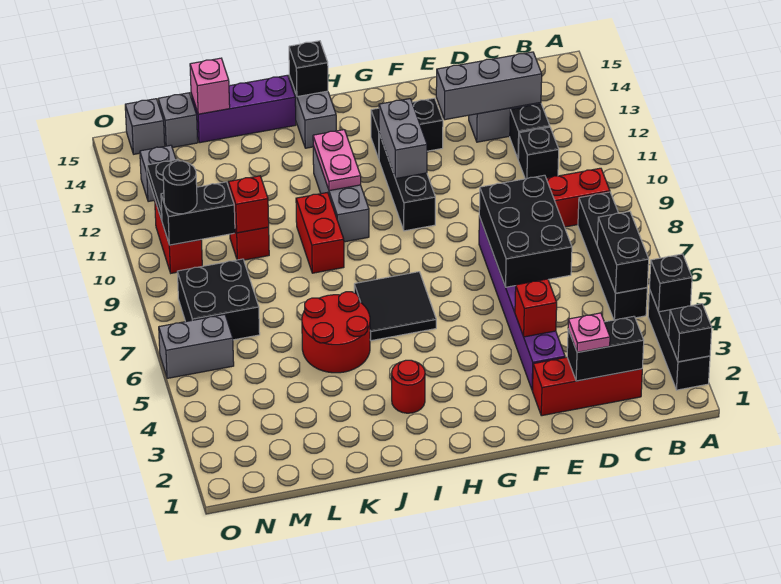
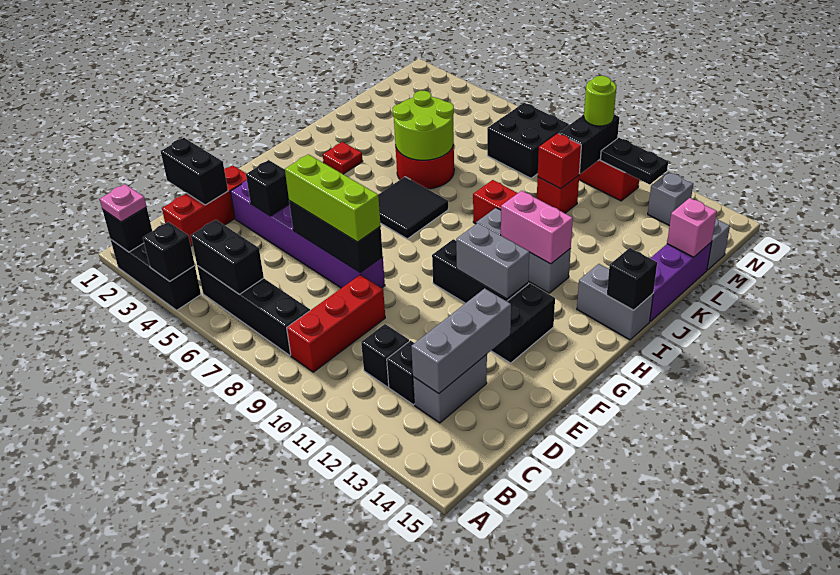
black brick C2:D2 level 2 -> black brick D1:D2 level 2
pink plate D2 level 3 -> pink plate A2 level 3
black brick D6:E8 level 2 -> black brick E6:E8 level 2
red brick E4 level 2 -> black brick E4 level 2
none -> lime brick E6:E8 level 3
red round brick I3 level 1 -> red plate I3 level 1
pink plate I11:I12 level 2 -> pink brick I11:I12 level 2
none -> lime round brick J5:K6 level 2
grey brick N6:O6 level 1 -> none
black round brick N10 level 3 -> lime round brick N10 level 3
grey brick N15 level 1 -> none

